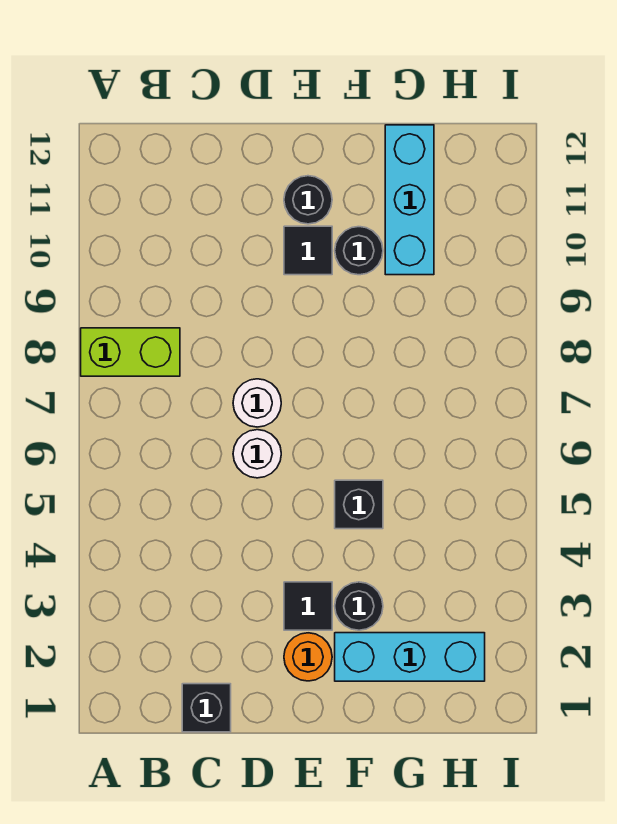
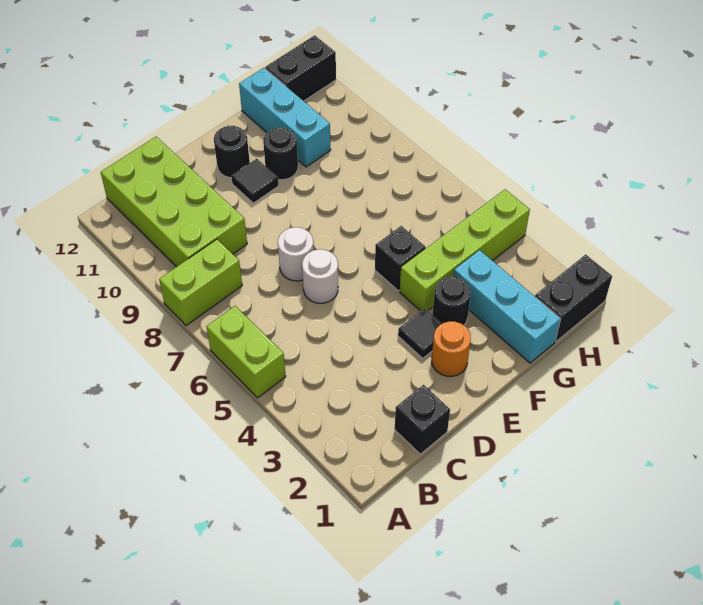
none -> lime brick A5:A6 level 1
none -> lime brick B9:C12 level 1
cyan brick F2:H2 level 1 -> cyan brick G1:G3 level 1
none -> lime brick F4:I4 level 1
none -> black brick H1:I1 level 1
none -> black brick H12:I12 level 1

